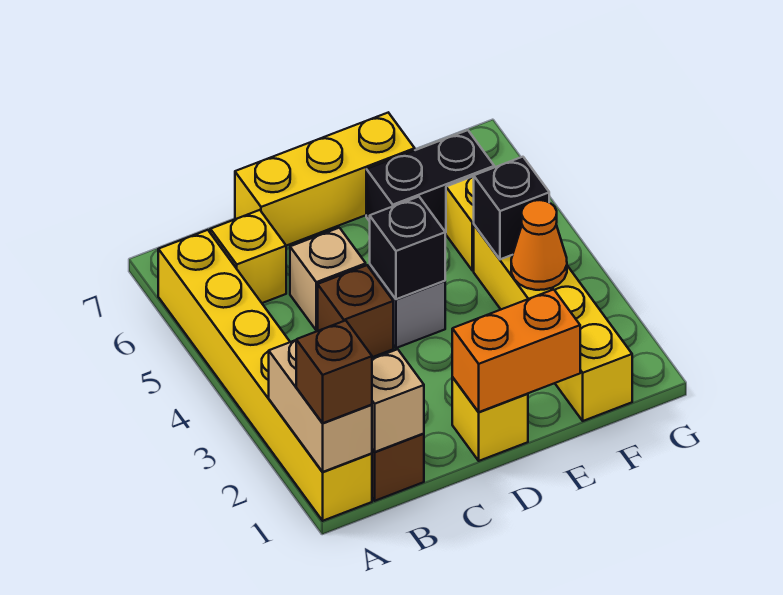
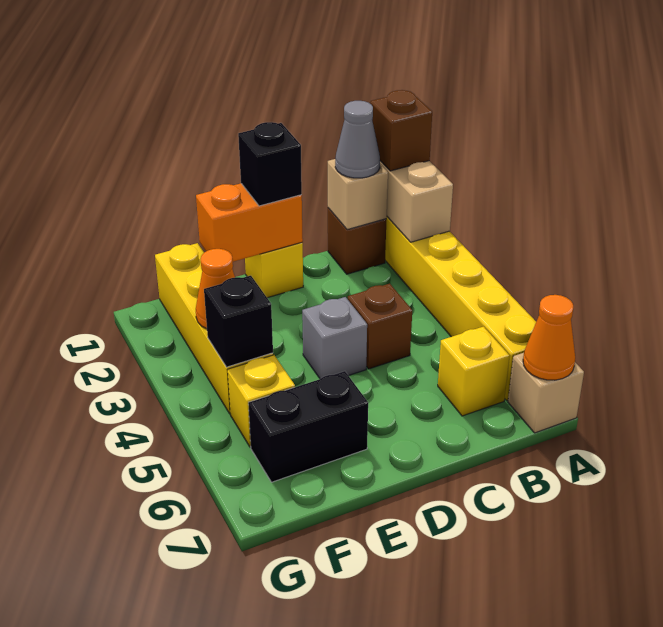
none -> orange cone A7 level 2
none -> grey cone B1 level 3
tan brick C5 level 1 -> tan brick A7 level 1
yellow brick C7:E7 level 1 -> none
black brick D4 level 2 -> black brick D1 level 3

